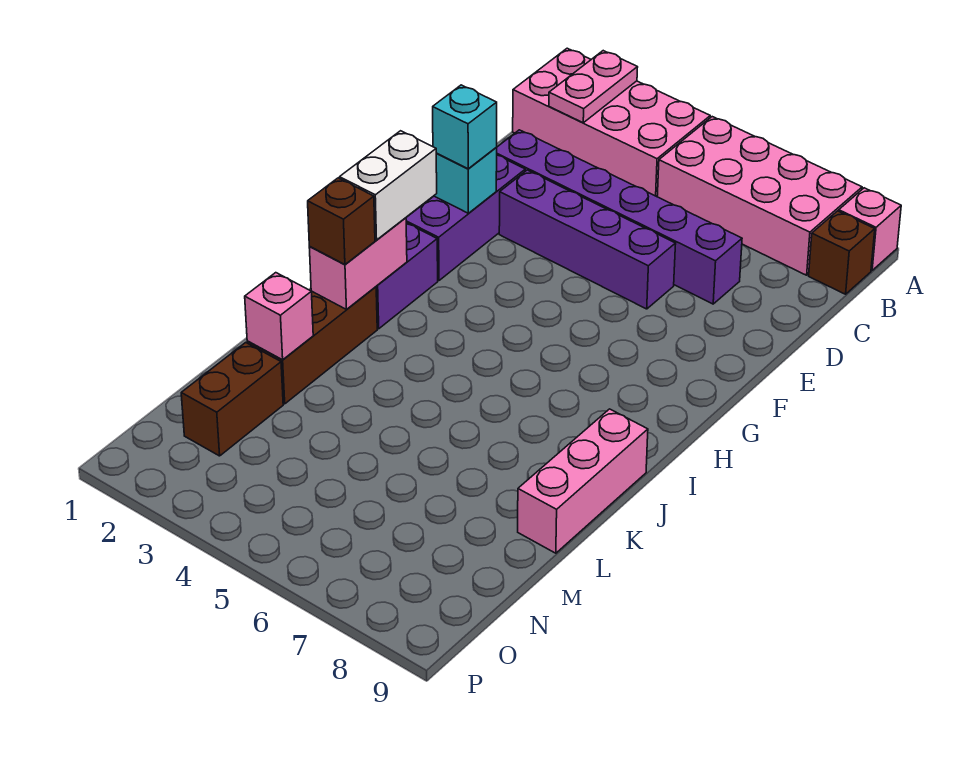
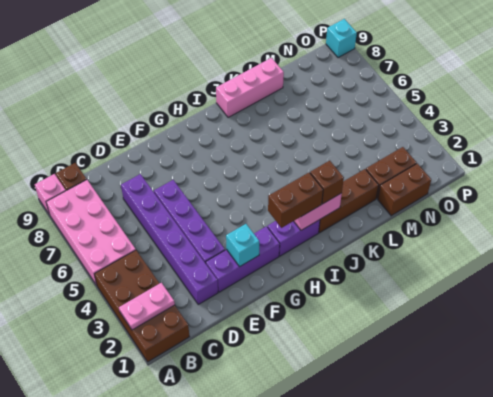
pink brick A1:B4 level 1 -> brown brick A1:B4 level 1
cyan brick F2 level 3 -> cyan brick P9 level 1
white brick H2:I2 level 3 -> brown brick H2:I2 level 3
pink brick L2 level 2 -> none
none -> brown brick M1:N1 level 1

